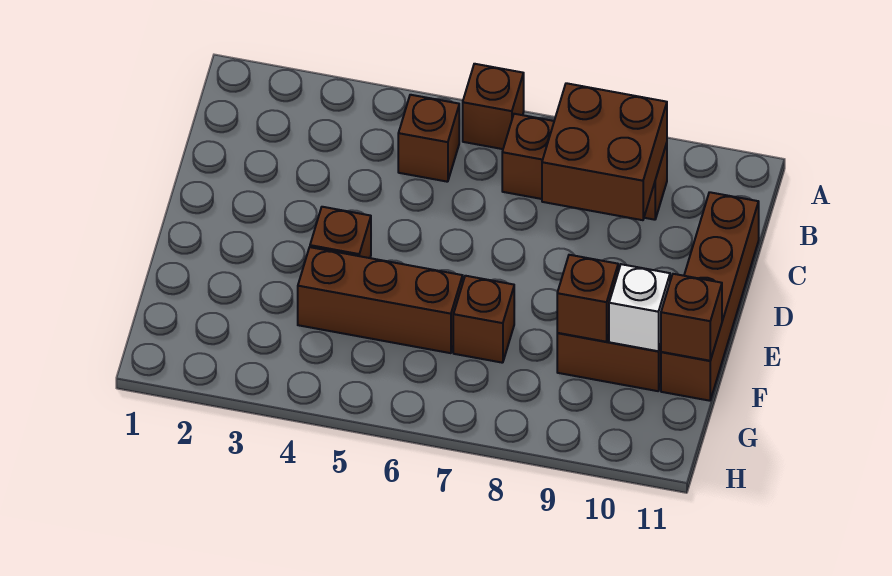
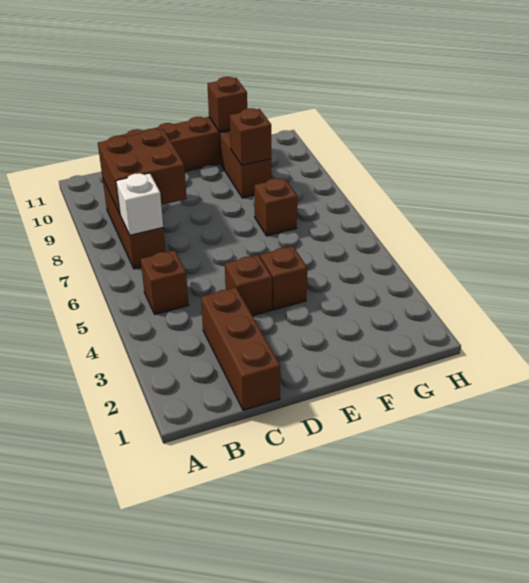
brown brick A6 level 1 -> brown brick D4 level 1
brown brick F4:F6 level 1 -> brown brick C1:C3 level 1
white brick F10 level 2 -> white brick B7 level 2

